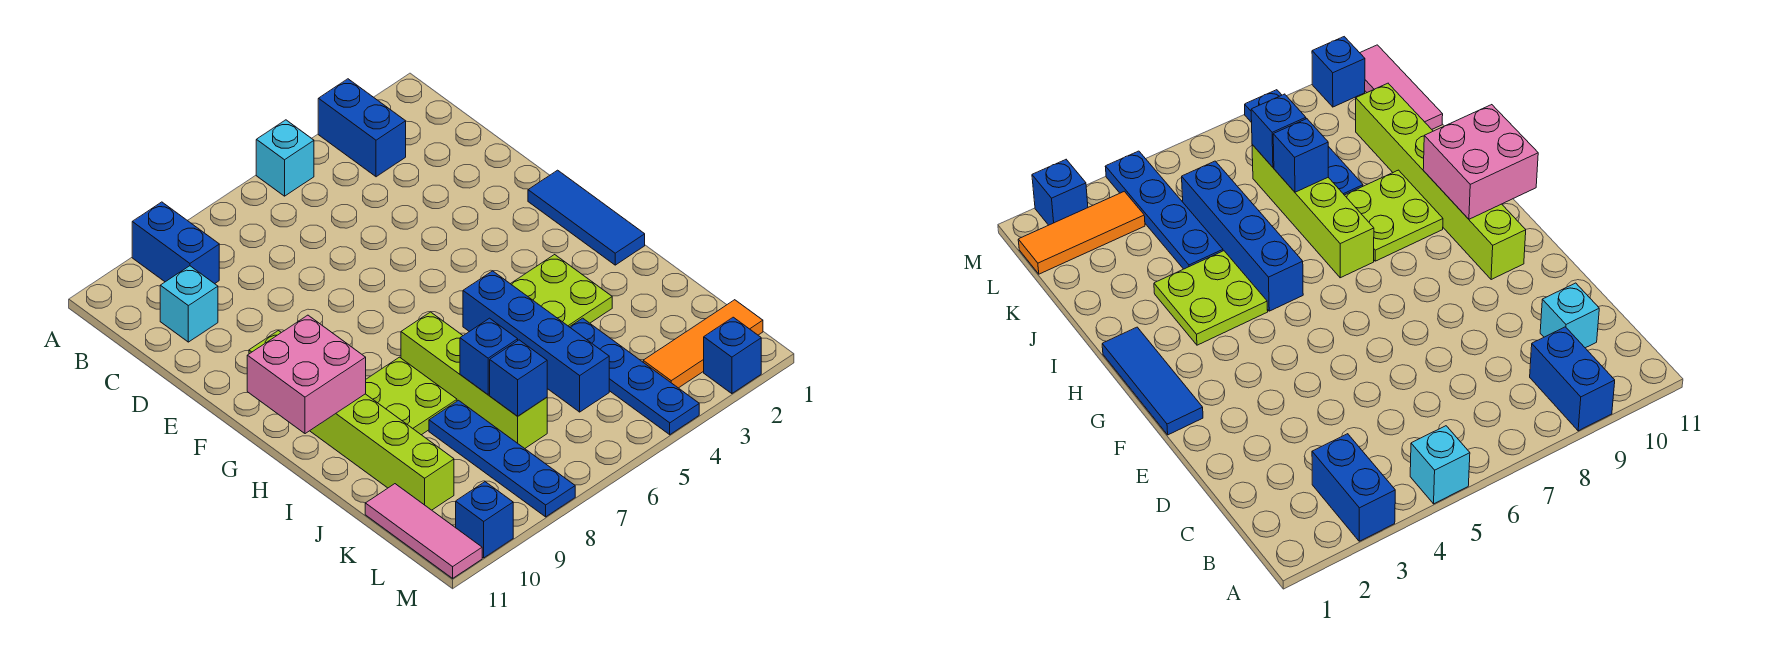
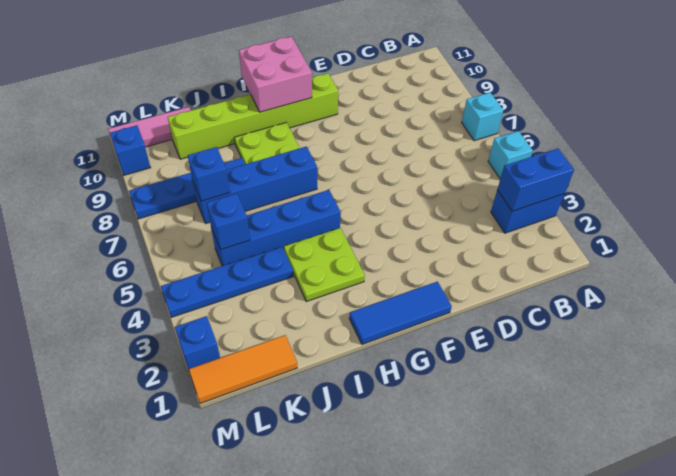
blue brick A9:B9 level 1 -> blue brick A3:B3 level 2
cyan brick C10 level 1 -> cyan brick A7 level 1
lime brick H7:K7 level 1 -> blue brick H7:K7 level 1
blue brick J7 level 2 -> blue brick K5 level 2
orange tile L1:L3 level 1 -> orange tile K1:M1 level 1

